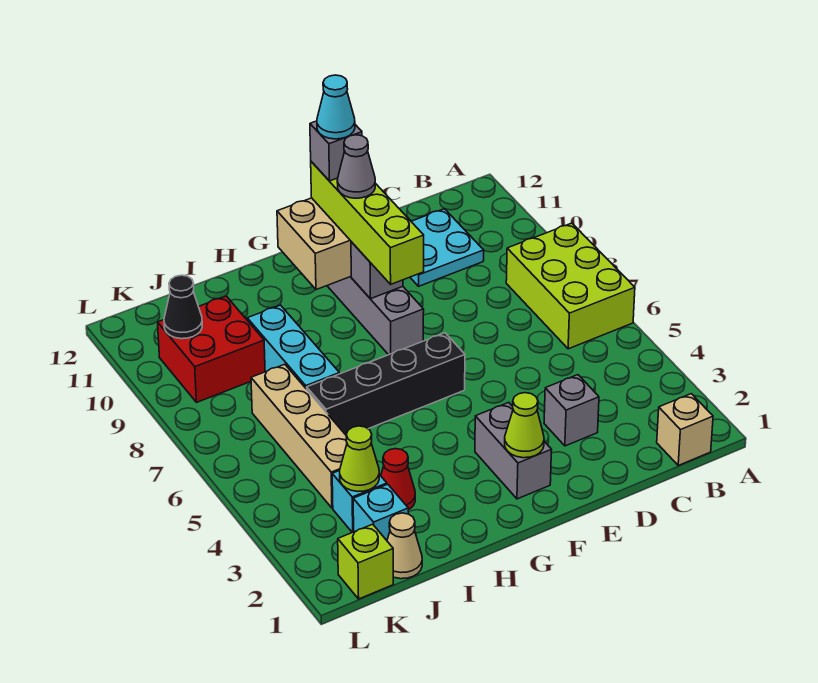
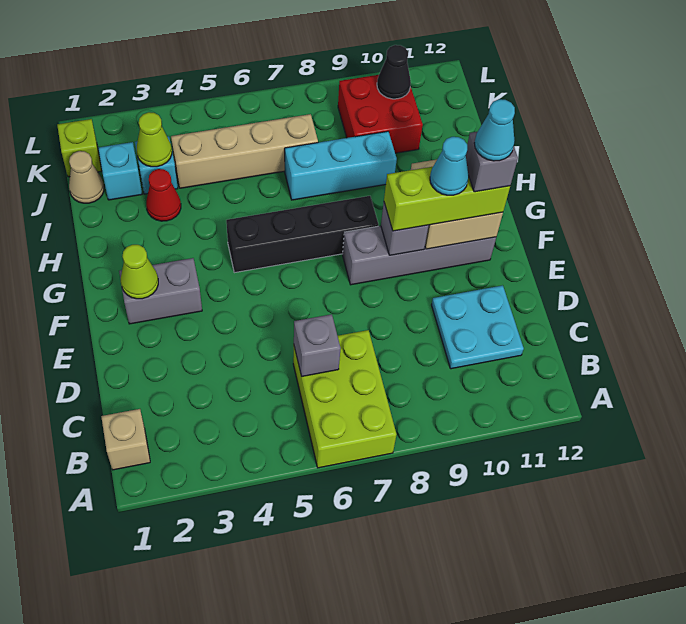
lime brick A6:B8 level 1 -> lime brick A6:C7 level 1
grey brick D3 level 1 -> grey brick C6 level 2
black brick F6:I6 level 1 -> black brick G5:G8 level 1
lime brick F8:F11 level 3 -> lime brick F9:F11 level 3
grey cone F10 level 4 -> cyan cone F10 level 4

